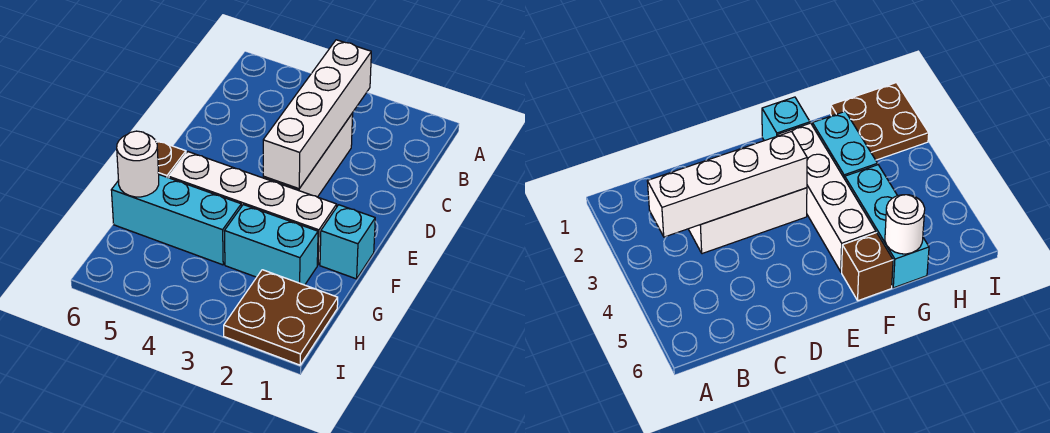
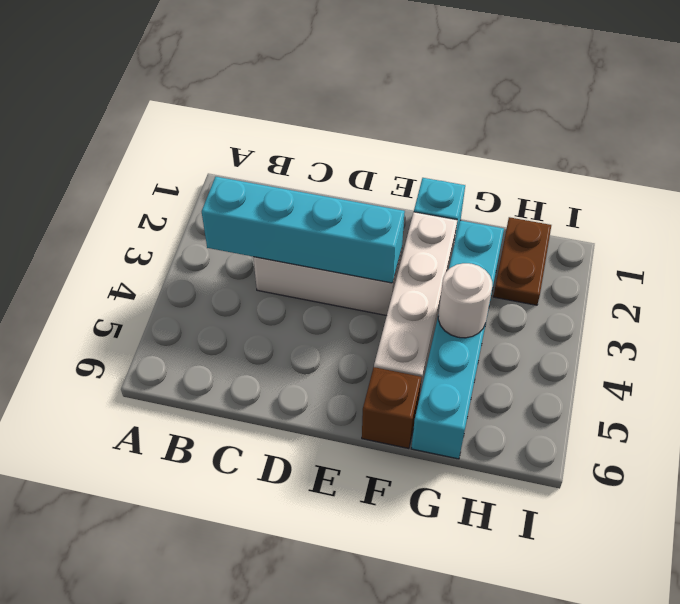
white brick B3:E3 level 2 -> cyan brick B3:E3 level 2
white round brick G6 level 2 -> white round brick G4 level 2
brown plate H1:I2 level 1 -> brown plate H1:H2 level 1

